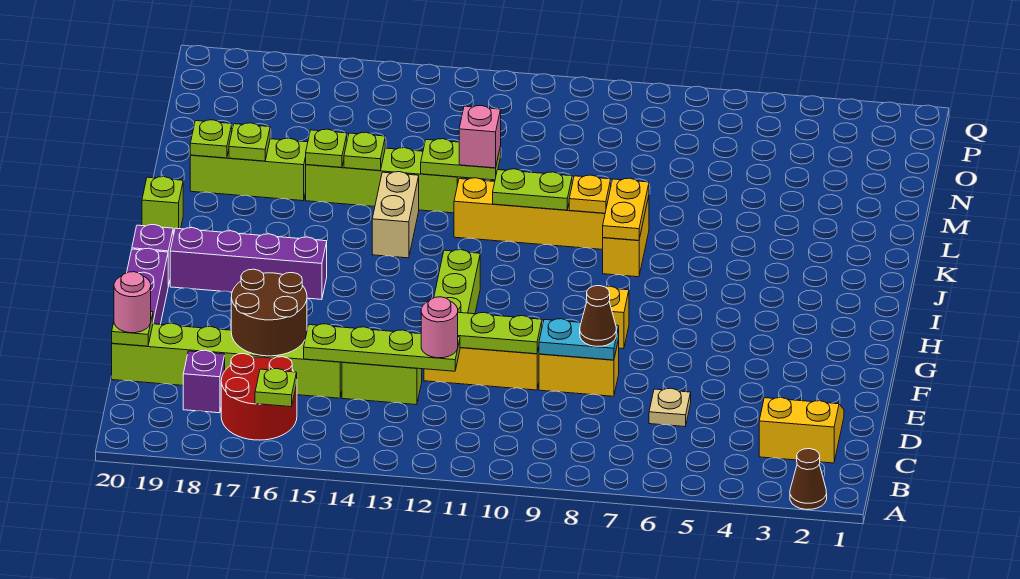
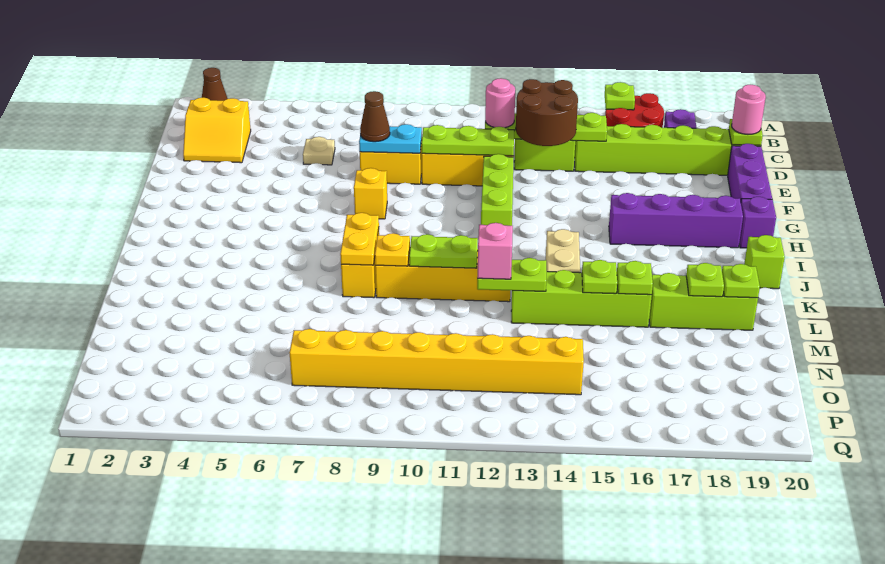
brown round brick D16:E17 level 2 -> brown round brick D13:E14 level 3
none -> yellow brick O7:O14 level 1

